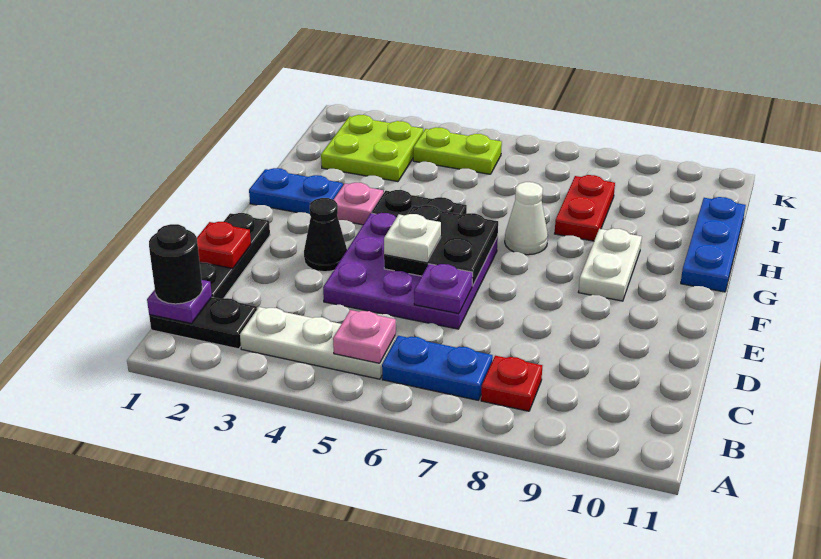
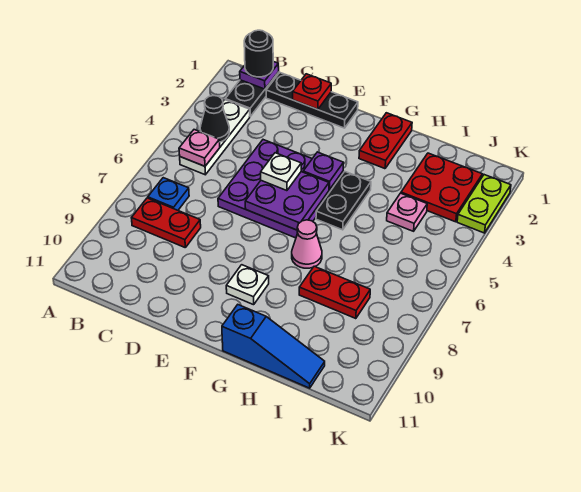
blue plate B6:B7 level 1 -> blue plate B7 level 1
red plate B8 level 1 -> red plate B8:C8 level 1
purple plate D6 level 2 -> purple plate F4 level 2
black cone E3 level 1 -> black cone B4 level 2
black plate E5:F6 level 2 -> purple plate E5:F6 level 2
white plate F9:G9 level 1 -> white plate F9 level 1
blue plate G1:G2 level 1 -> red plate G1:G2 level 1
pink plate G3 level 1 -> pink plate I4 level 1
white cone G7 level 1 -> pink cone G7 level 1
blue plate G11:I11 level 1 -> blue slope G11:I11 level 1 top G
lime plate I2:J3 level 1 -> red plate I2:J3 level 1
lime plate J4:J5 level 1 -> lime plate K2:K3 level 1

